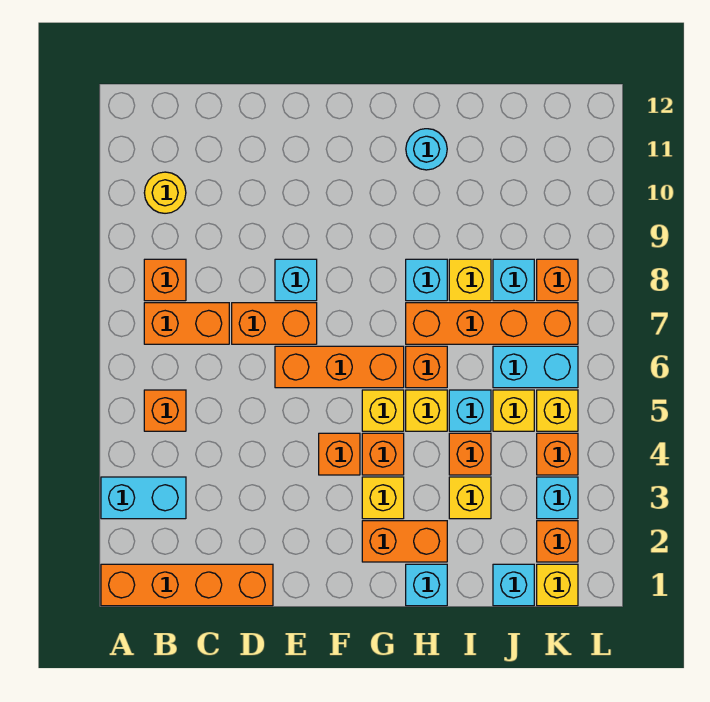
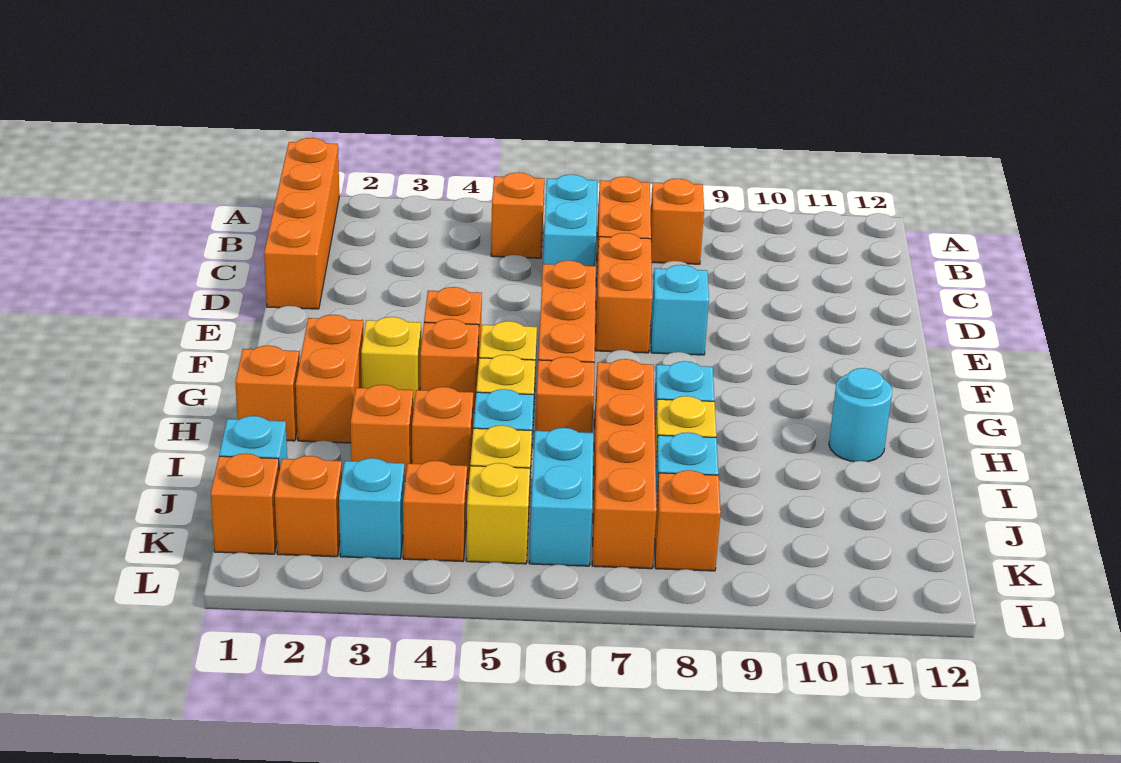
cyan brick A3:B3 level 1 -> cyan brick B6:C6 level 1
yellow round brick B10 level 1 -> none
cyan brick H1 level 1 -> orange brick H1 level 1
yellow brick I3 level 1 -> orange brick I3 level 1
yellow brick K1 level 1 -> orange brick K1 level 1

